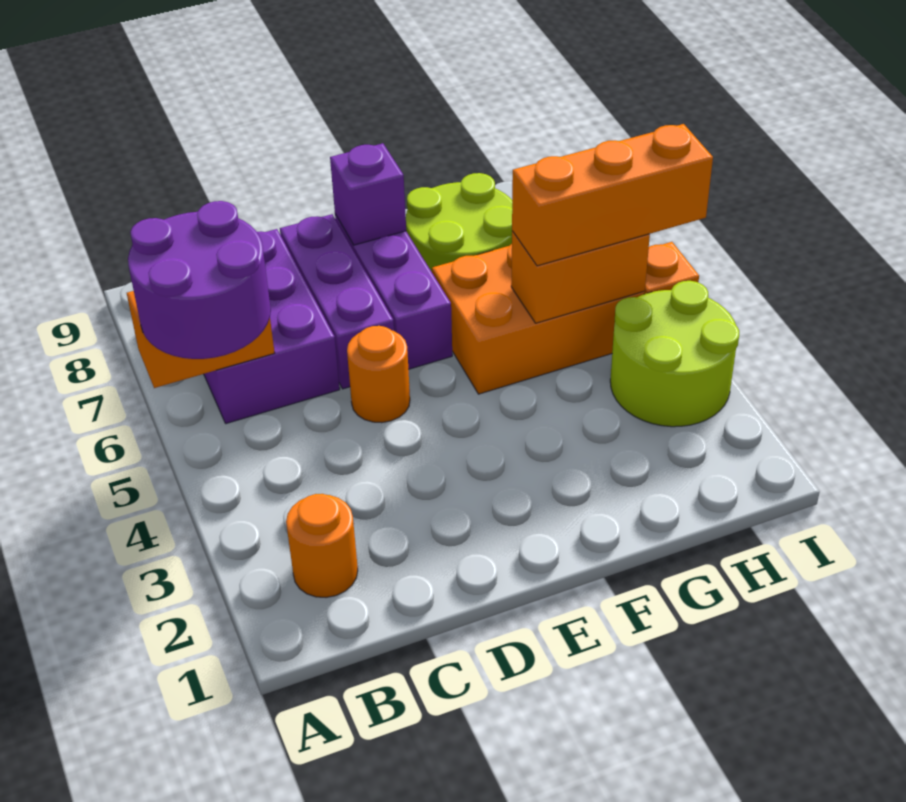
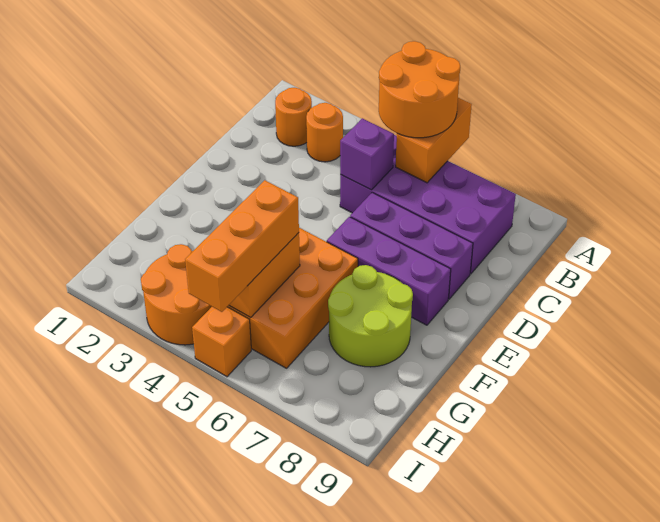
purple round brick A5:B6 level 3 -> orange round brick A5:B6 level 3
purple brick B6:C8 level 1 -> purple brick B5:C8 level 1
orange round brick D5 level 1 -> orange round brick B3 level 1
purple brick E8 level 2 -> purple brick C5 level 2
lime round brick H3:I4 level 1 -> orange round brick H3:I4 level 1

